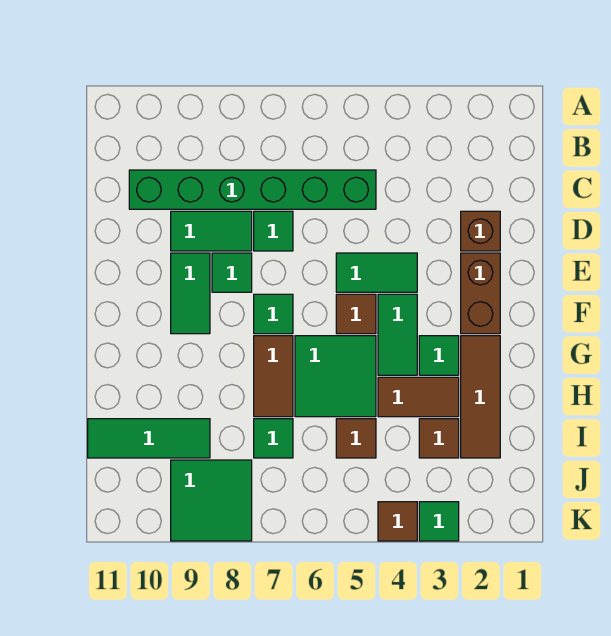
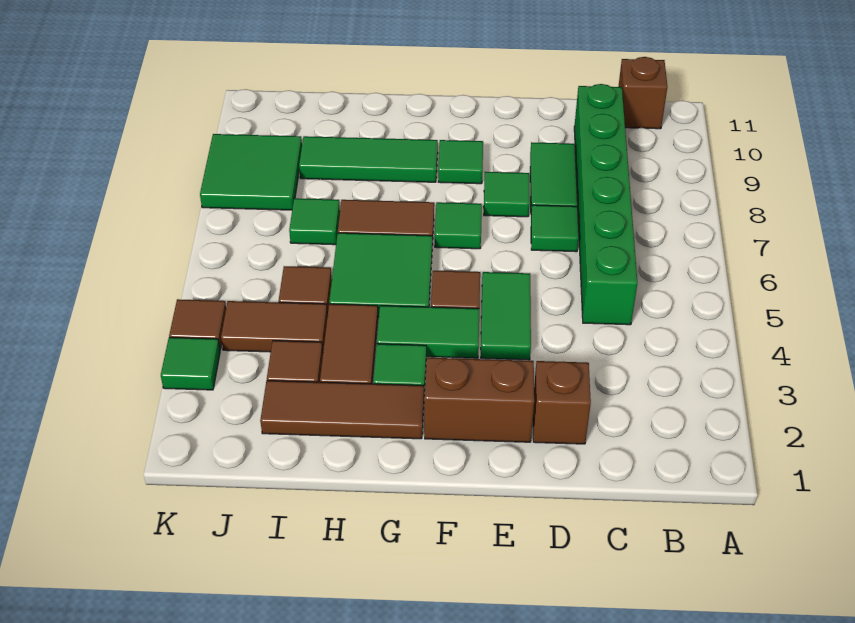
none -> brown brick B11 level 1
green tile E9:F9 level 1 -> green tile F9 level 1
none -> brown tile I4:J4 level 1
green tile I9:I11 level 1 -> green tile G9:I9 level 1

